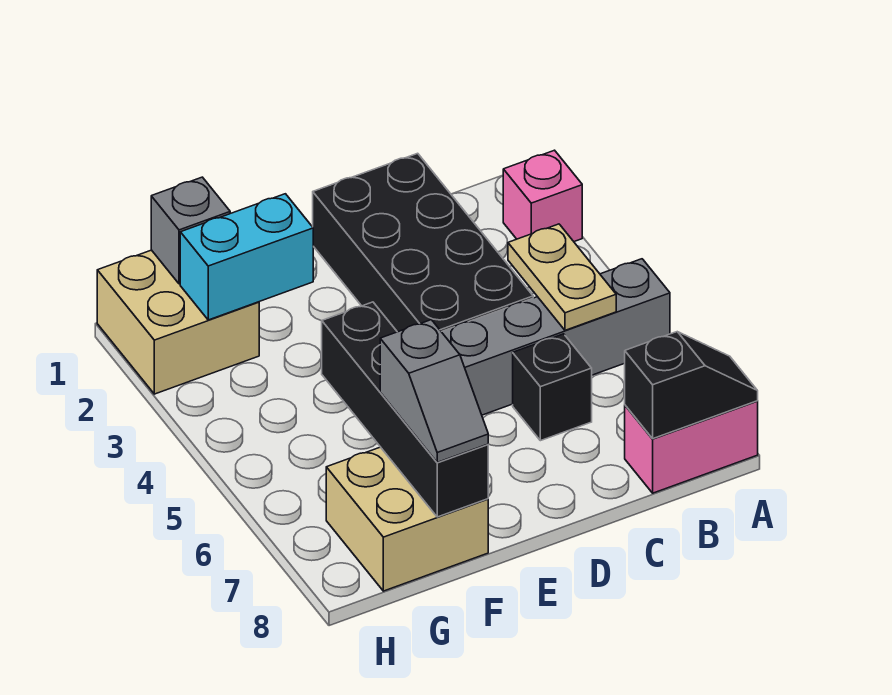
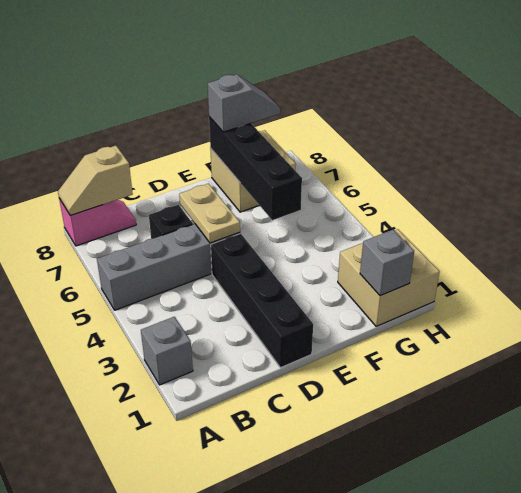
pink brick A2 level 1 -> grey brick A2 level 1
pink brick A8:B8 level 1 -> pink slope A8:B8 level 1 top A
black slope A8:B8 level 2 top B -> tan slope A8:B8 level 2 top B
tan plate B4:B5 level 2 -> tan plate D5:D6 level 2
black brick C1:D4 level 1 -> black brick D1:D4 level 1
cyan brick F2:G2 level 2 -> none
grey slope F7:F8 level 3 top 7 -> grey slope F8:G8 level 3 top F

